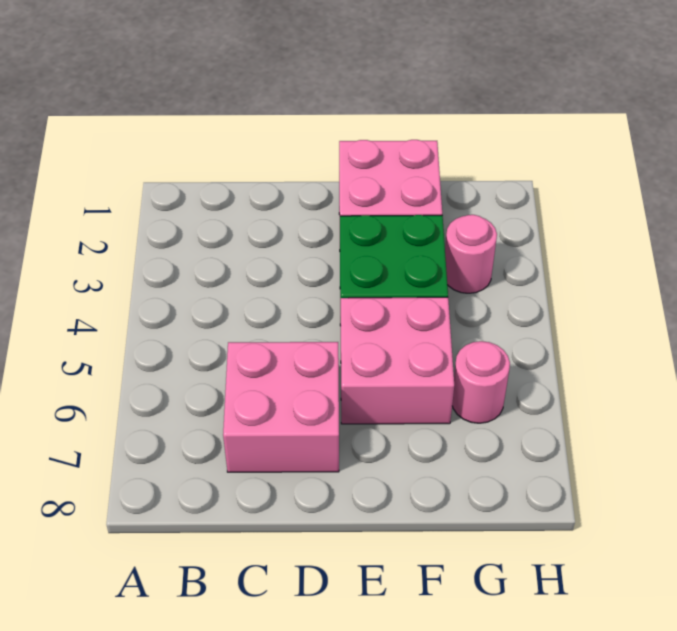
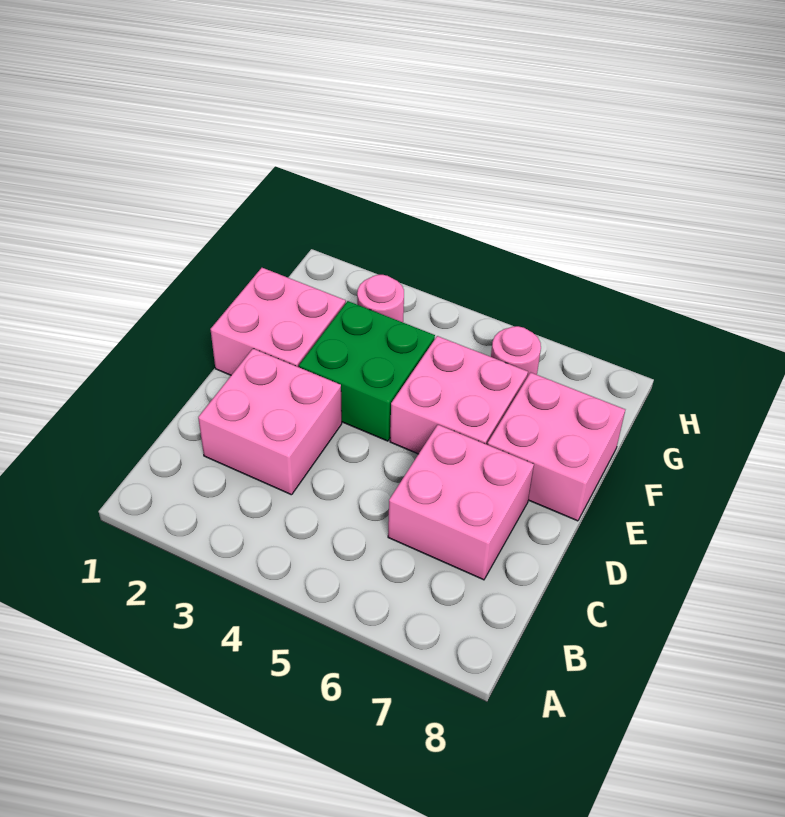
none -> pink brick C2:D3 level 1
none -> pink brick E7:F8 level 1

